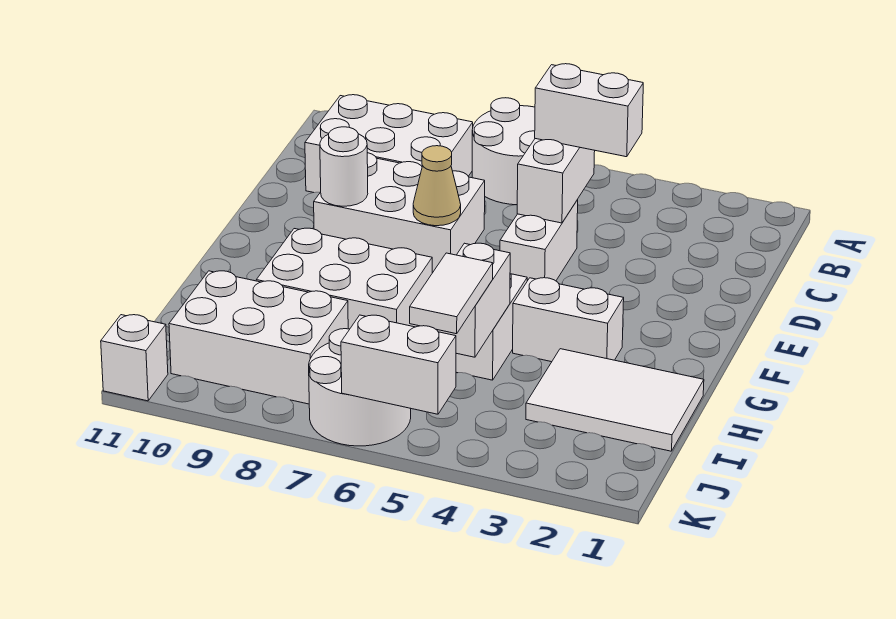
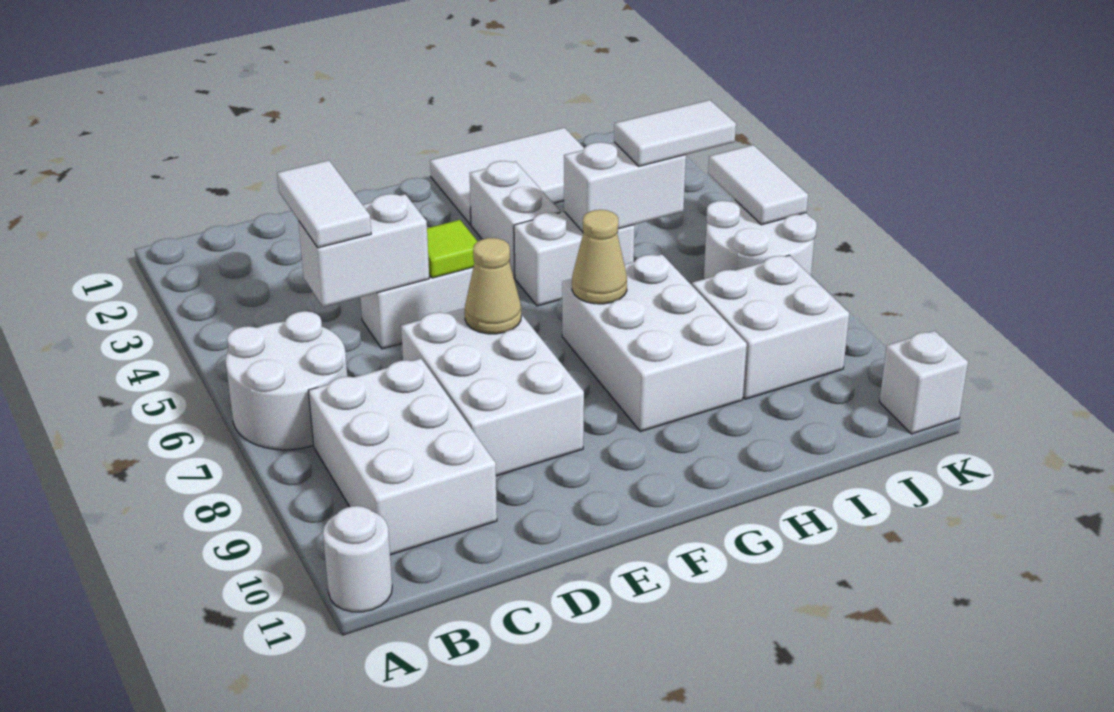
white brick C4:C5 level 3 -> white tile C4:C5 level 3
none -> lime tile E5 level 2
white round brick E9 level 2 -> white round brick A11 level 1
none -> tan cone G7 level 2
white tile H1:I3 level 1 -> white tile G1:I2 level 1
white brick I8:J10 level 1 -> white brick I8:J9 level 1
white brick K5:K6 level 2 -> white tile K5:K6 level 2

